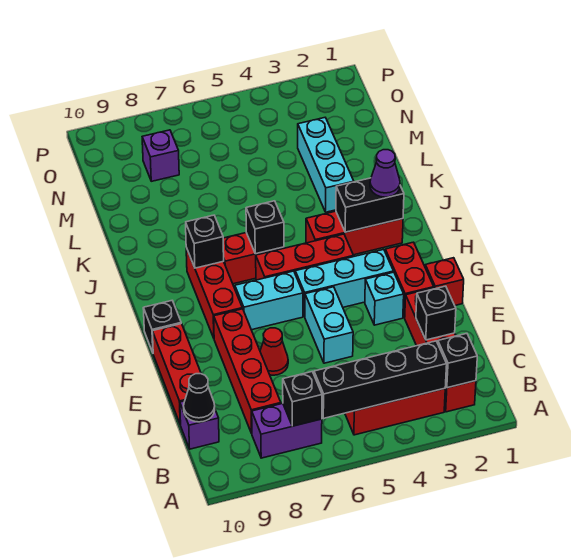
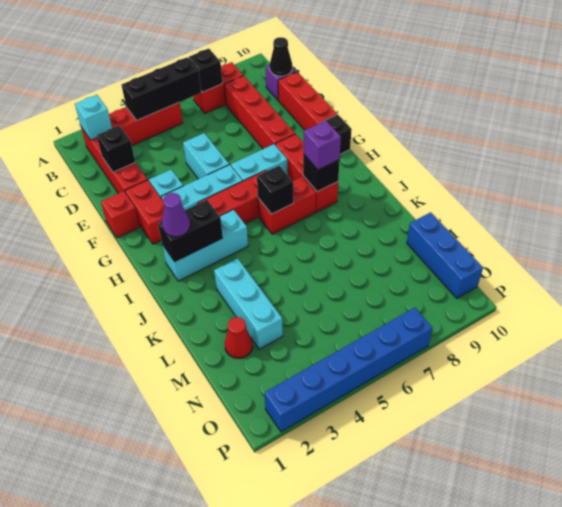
black brick B2 level 2 -> cyan brick B2 level 2
black brick B3:B6 level 2 -> black brick B4:B6 level 2
purple brick B7:B8 level 1 -> red brick B7:B8 level 1
red cone E7 level 1 -> red cone M2 level 1
red brick I2:I4 level 1 -> cyan brick I2:I4 level 1
none -> blue brick M10:O10 level 1
purple brick N8 level 1 -> purple brick I8 level 3
none -> blue brick P2:P7 level 1

